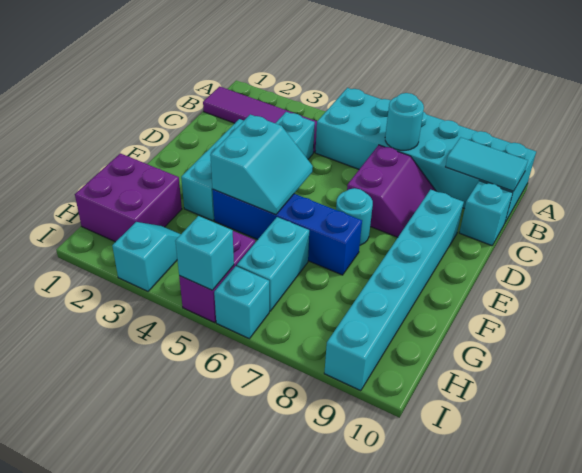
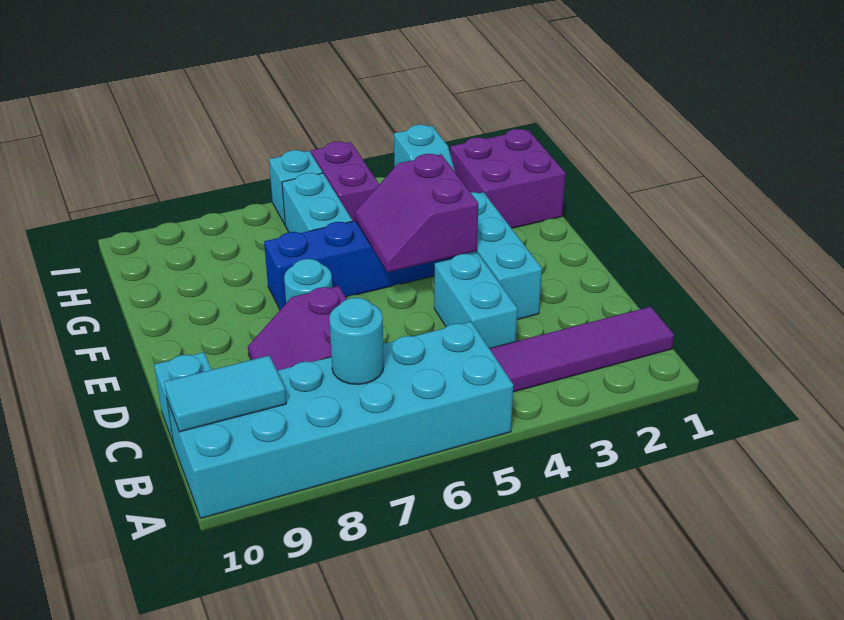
cyan brick D9:I9 level 1 -> none
cyan slope E4:F5 level 2 top 4 -> purple slope E4:F5 level 2 top 4
cyan brick I5 level 2 -> none

